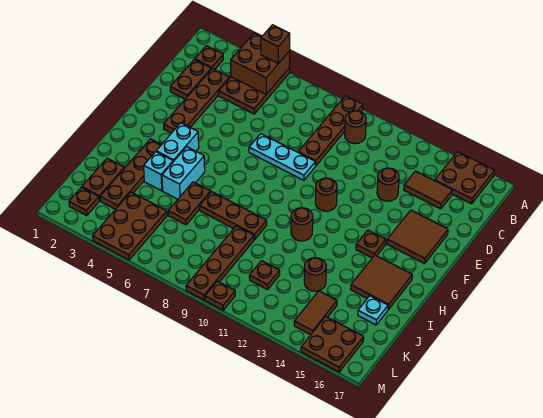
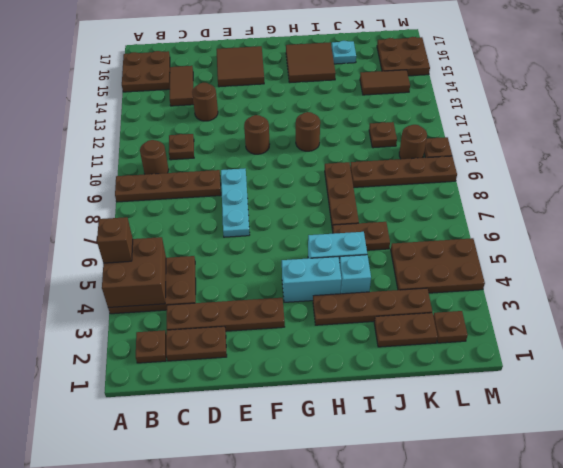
brown plate G14 level 1 -> brown plate C11 level 1
brown round brick J13 level 1 -> brown round brick L10 level 1

